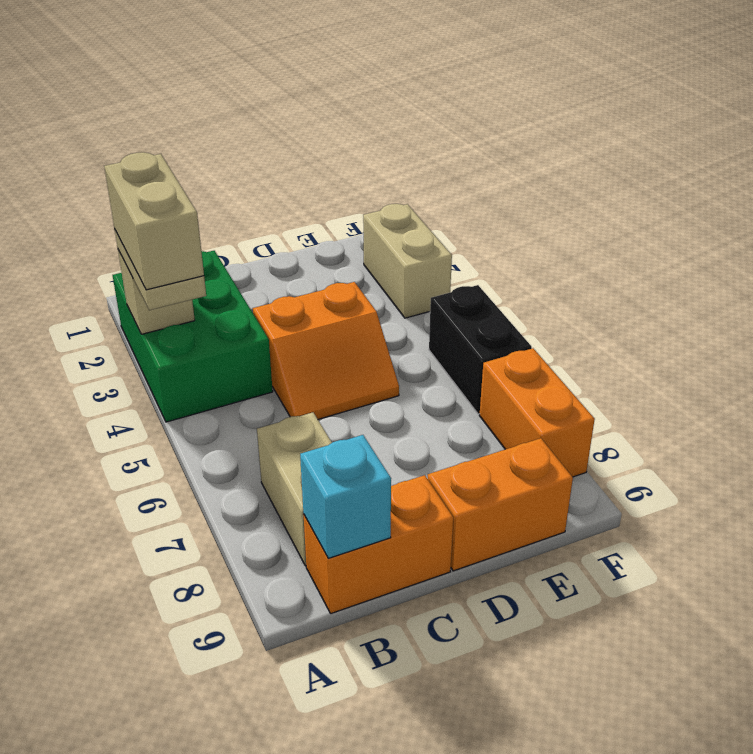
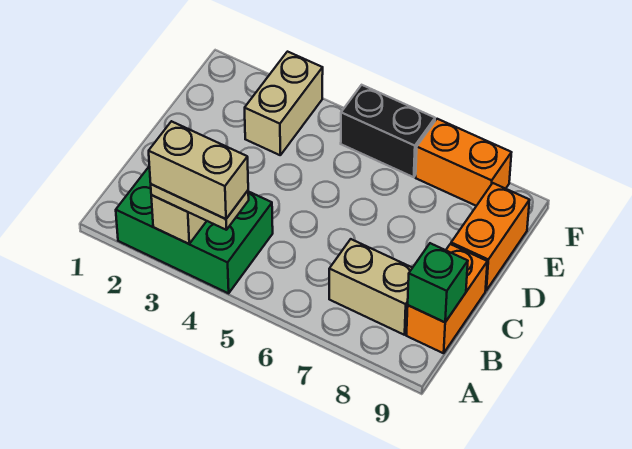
cyan brick B9 level 2 -> green brick B9 level 2
orange slope C4:D5 level 1 top 4 -> none
tan brick F2:F3 level 1 -> tan brick E3:F3 level 1

